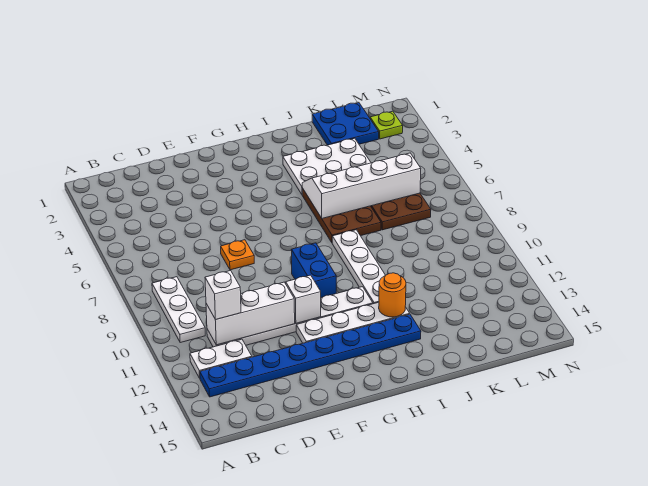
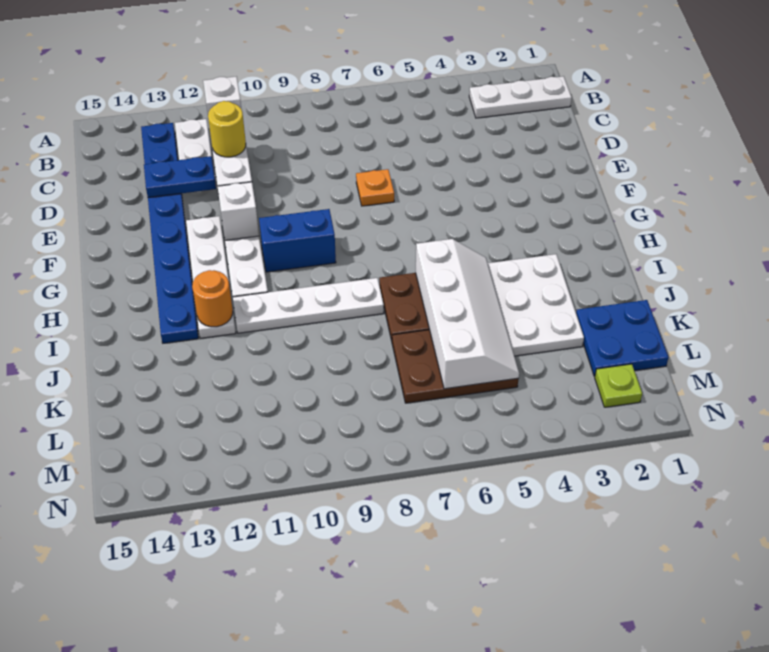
white plate B8:B10 level 1 -> white plate B1:B3 level 1
none -> yellow round brick D11 level 3
none -> blue plate D12:D13 level 2

